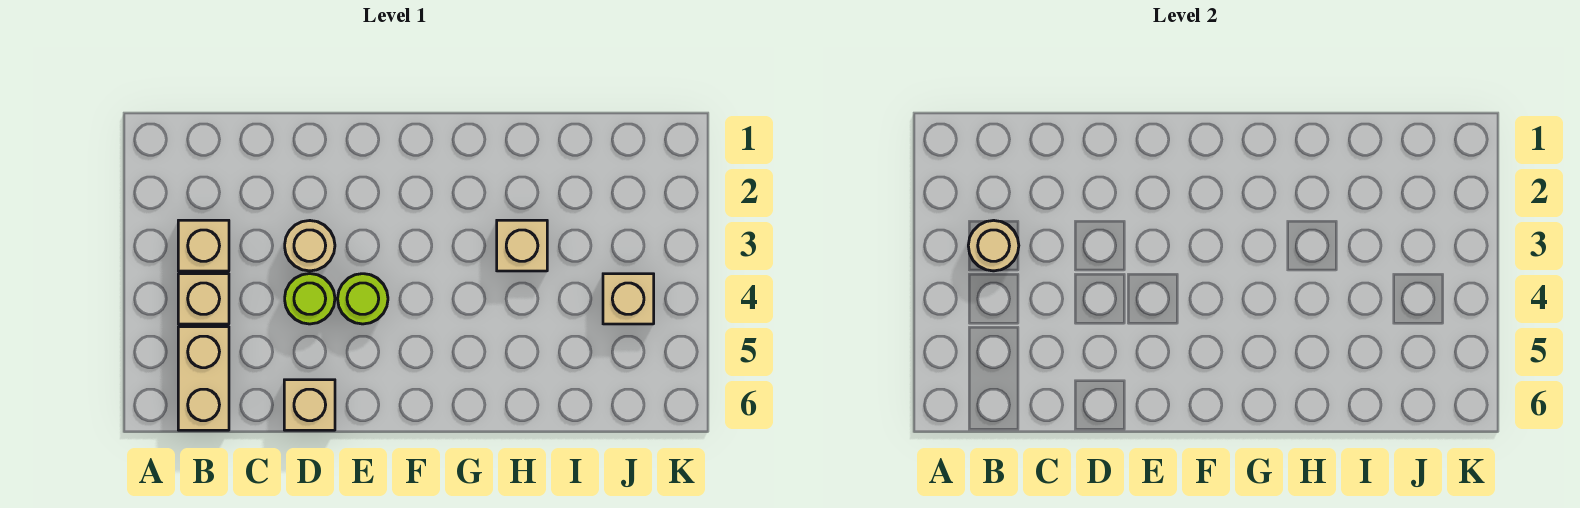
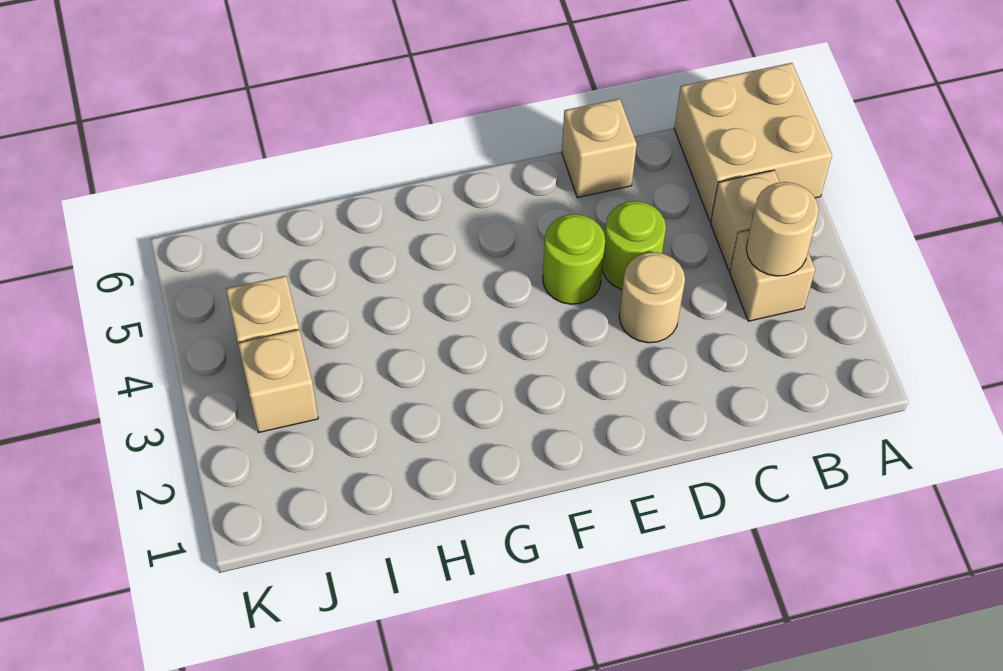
tan brick B5:B6 level 1 -> tan brick A5:B6 level 1
tan brick H3 level 1 -> tan brick J3 level 1

